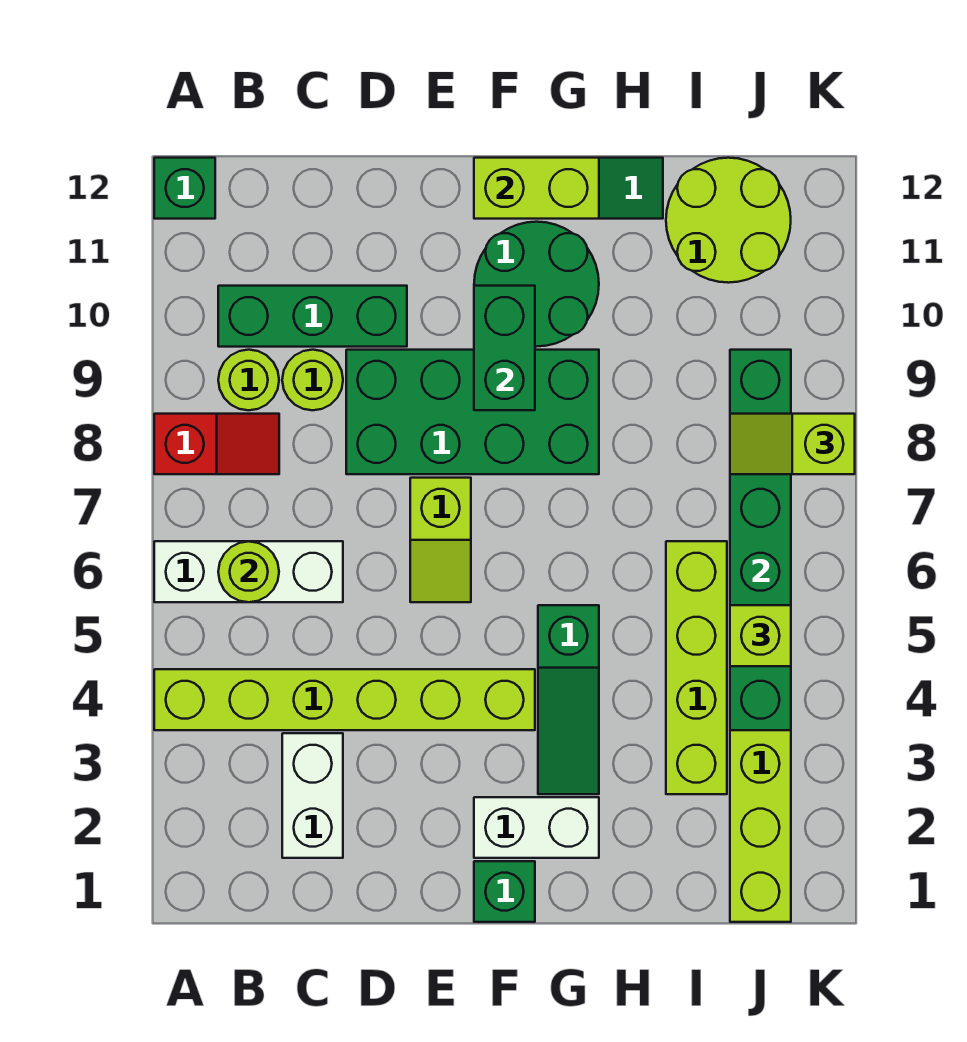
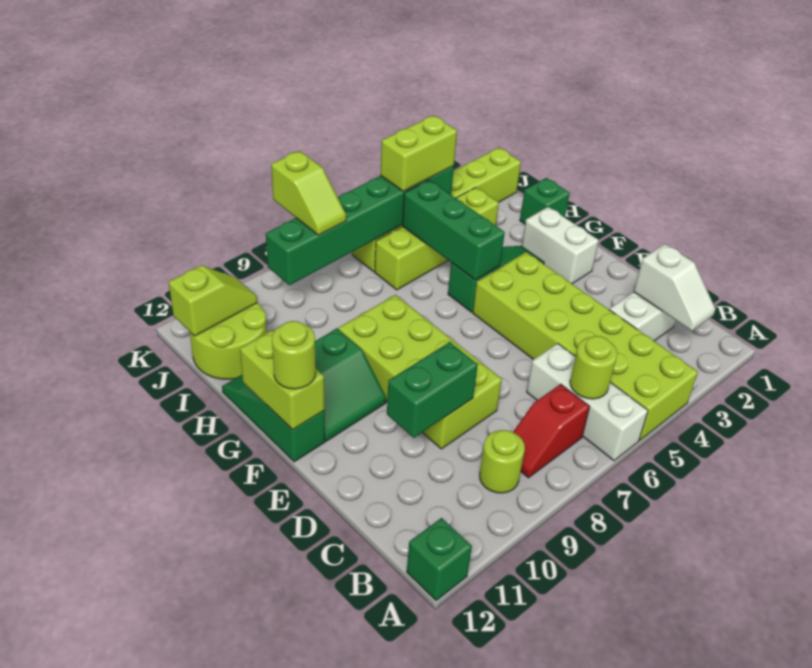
lime brick A4:F4 level 1 -> lime brick A4:F5 level 1
red slope A8:B8 level 1 top A -> red slope B7:B8 level 1 top 7
none -> white slope B2:C2 level 2 top C
green brick B10:D10 level 1 -> green brick G5:I5 level 2
lime round brick C9 level 1 -> lime round brick F12 level 3
green brick D8:G9 level 1 -> lime brick D8:G9 level 1
lime slope E6:E7 level 1 top 7 -> lime slope J11:J12 level 2 top 12
green brick F1 level 1 -> green brick H1 level 1
green brick F9:F10 level 2 -> green brick D9:D10 level 2
green round brick F10:G11 level 1 -> green slope F10:G11 level 1 top G
lime brick J5 level 3 -> lime brick J4:J5 level 3

